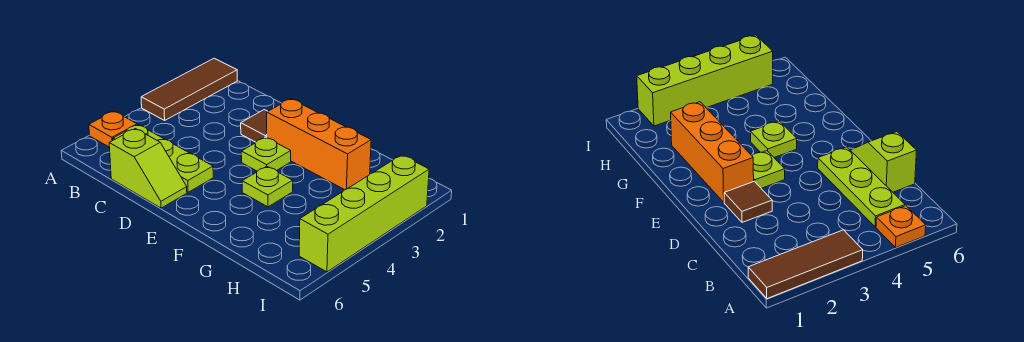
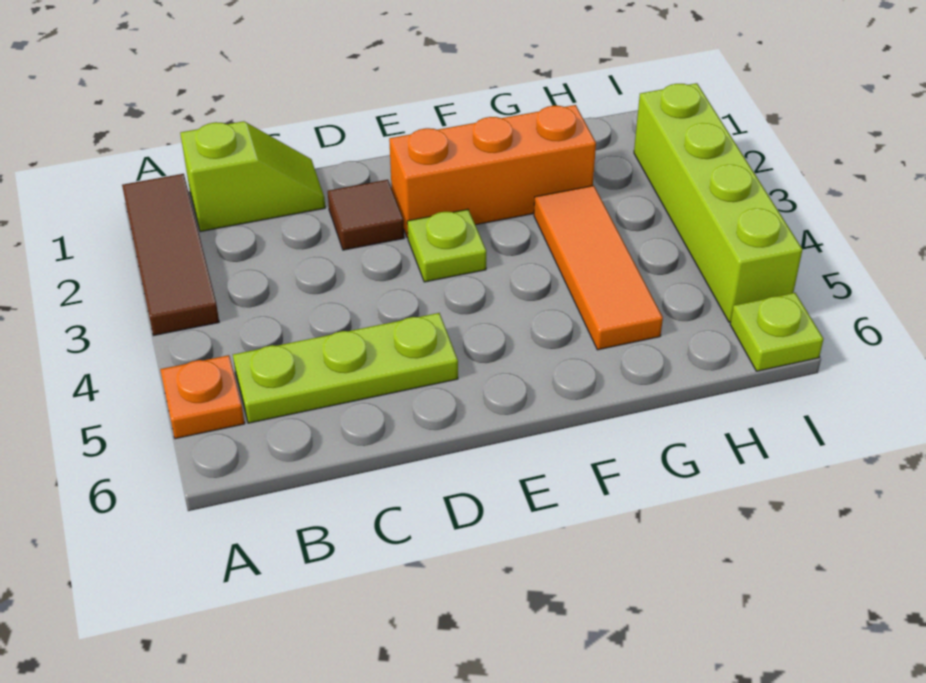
lime slope C6:D6 level 1 top C -> lime slope B1:C1 level 1 top B
lime plate F4 level 1 -> lime plate I6 level 1
none -> orange tile G3:G5 level 1

